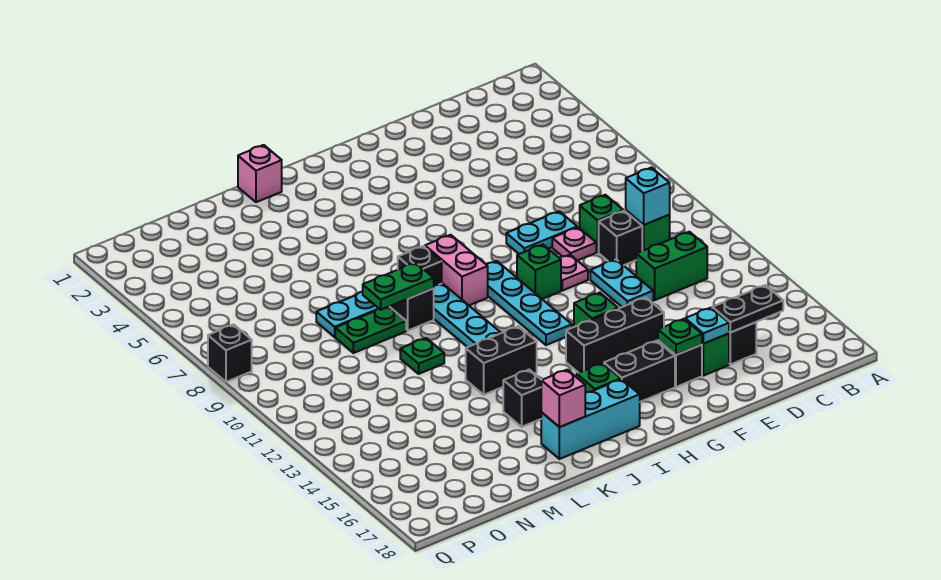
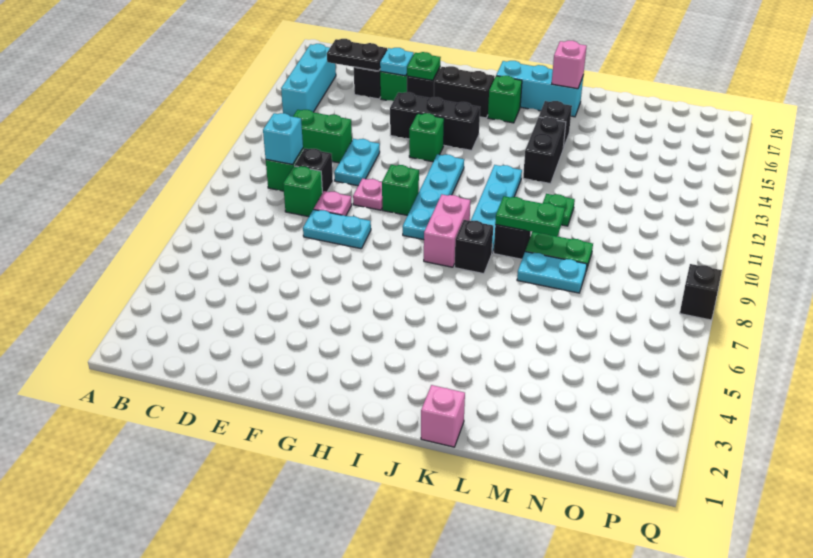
none -> cyan brick B14:B16 level 1
black brick J13:K13 level 1 -> black brick K13:K14 level 1

